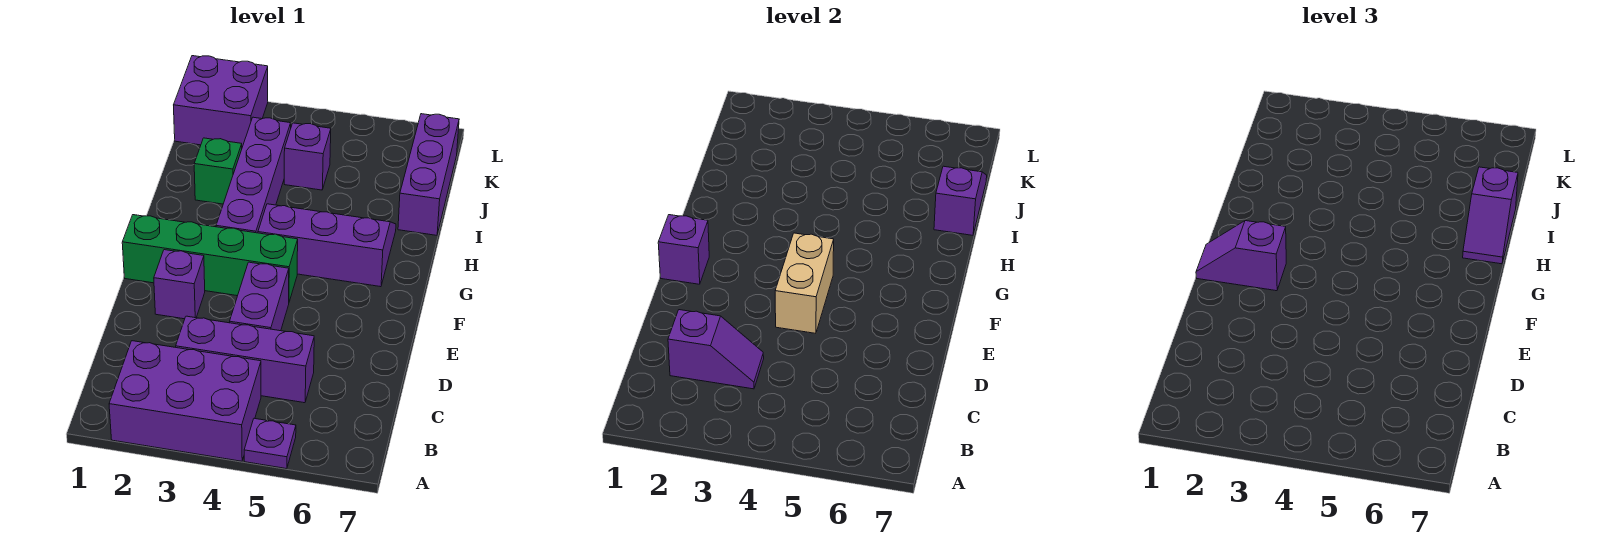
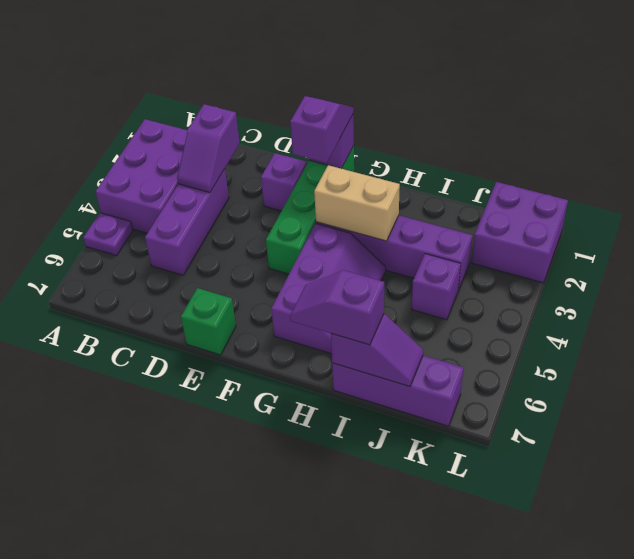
purple brick D4:E4 level 1 -> none
tan brick E4:F4 level 2 -> tan brick G3:H3 level 2
green brick I2 level 1 -> green brick E7 level 1

